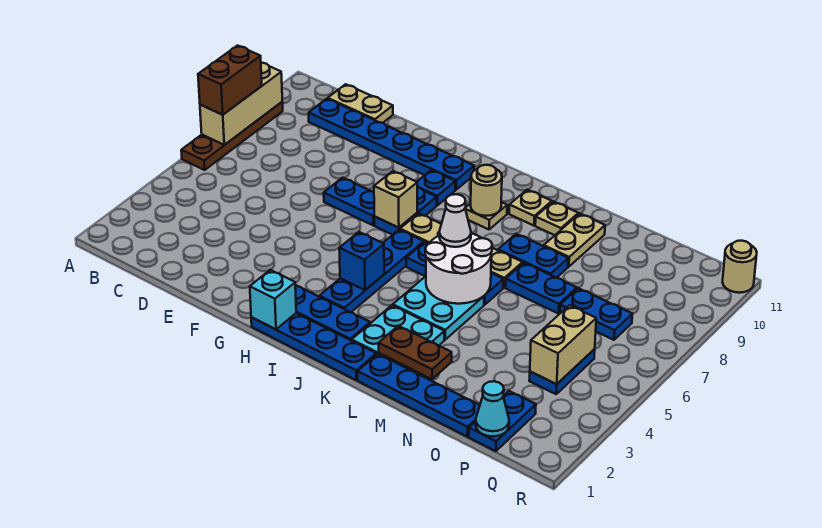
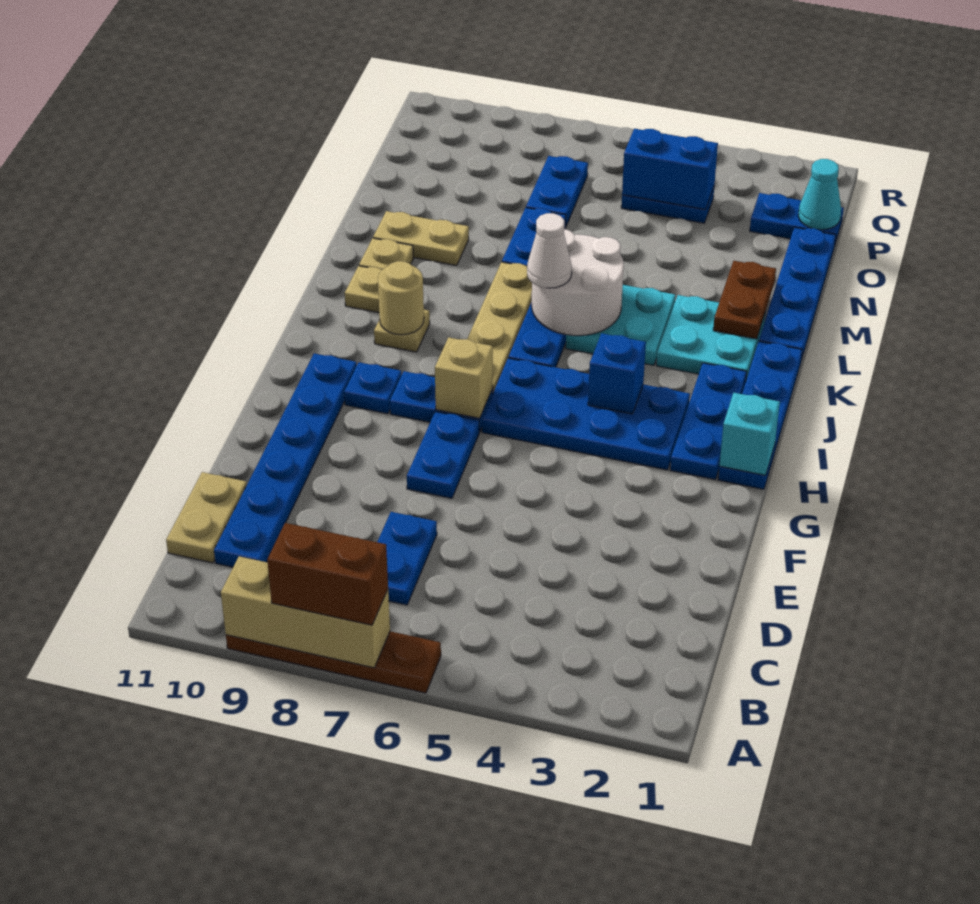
blue plate I3:I6 level 1 -> blue plate H3:I6 level 1
blue plate L8:M8 level 1 -> blue plate C7:D7 level 1
tan brick P4:P5 level 2 -> blue brick P4:P5 level 2
tan round brick R11 level 1 -> none

